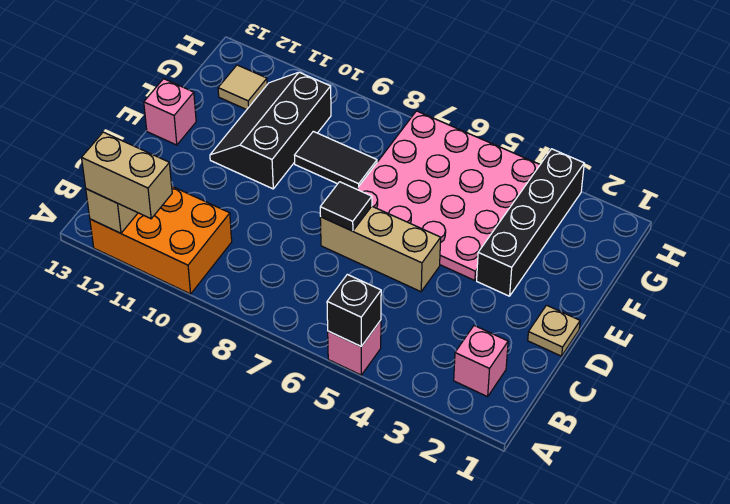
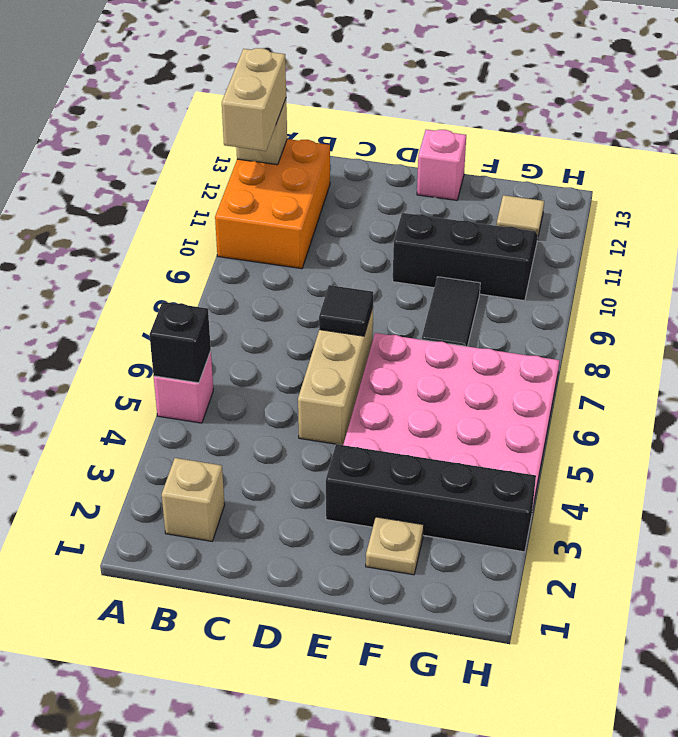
pink brick B2 level 1 -> tan brick B2 level 1
tan plate D1 level 1 -> tan plate F2 level 1

